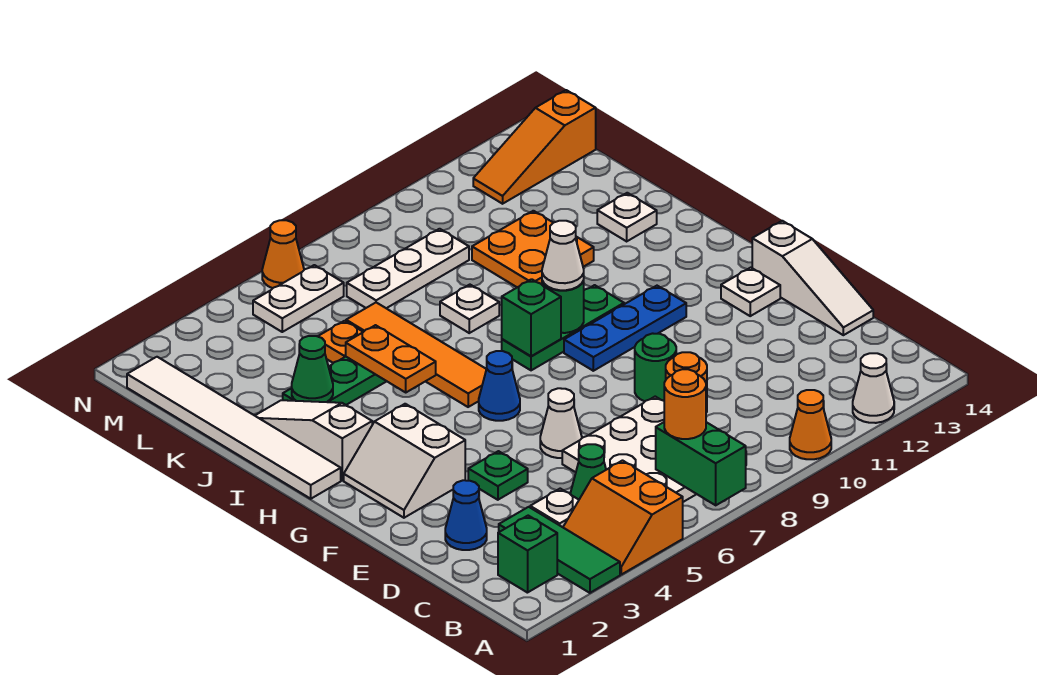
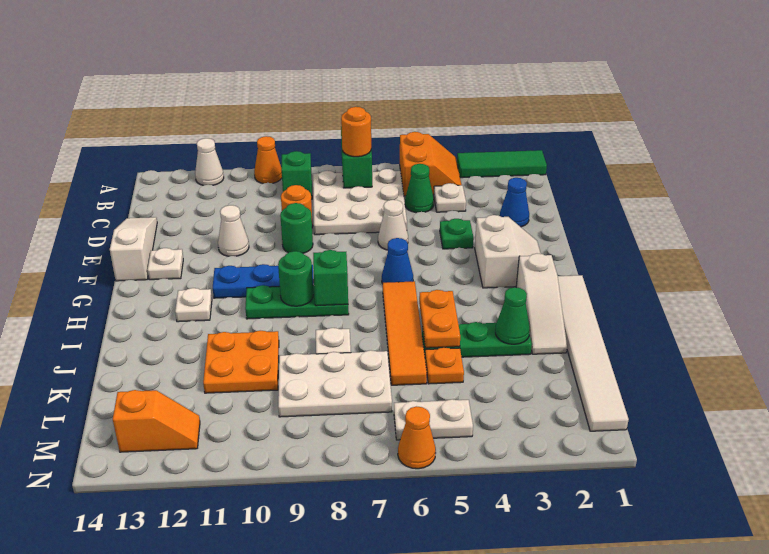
green tile A3:C3 level 1 -> green tile A1:A3 level 1
green brick B2 level 1 -> green brick B9 level 1
white cone H9 level 3 -> white cone E11 level 1
white plate J13 level 1 -> white plate H12 level 1
white plate L7:L9 level 1 -> white plate K7:L9 level 1
orange slope M12:M14 level 1 top 14 -> orange slope M12:M13 level 1 top 13

